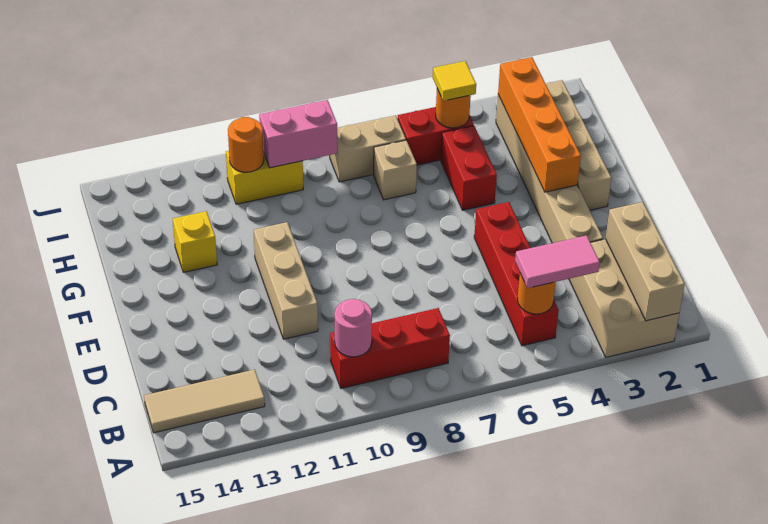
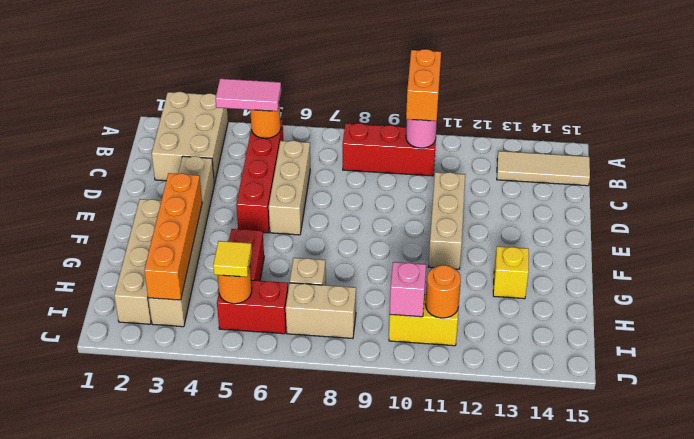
tan brick A2:C2 level 2 -> tan brick C6:E6 level 1
none -> orange brick A10:B10 level 3
pink brick I9:I10 level 2 -> pink brick I10 level 2

